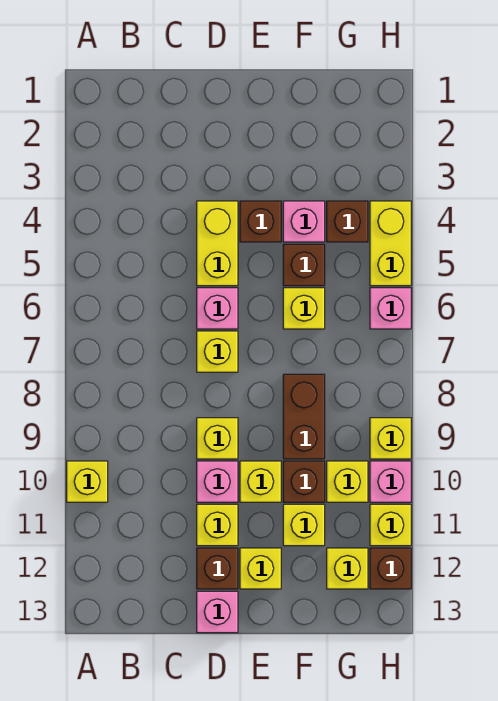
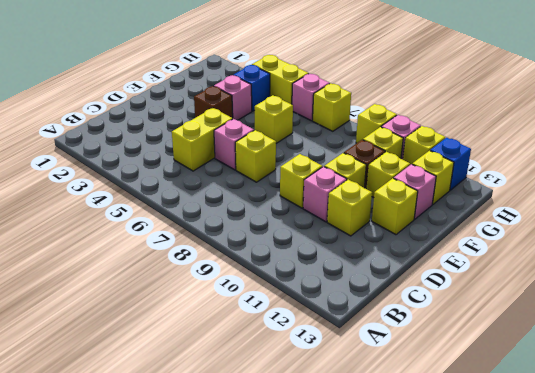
yellow brick A10 level 1 -> yellow brick H7 level 1
yellow brick D4:D5 level 1 -> yellow brick C5:D5 level 1
brown brick D12 level 1 -> none
pink brick D13 level 1 -> pink brick F12 level 1
brown brick F5 level 1 -> none
brown brick F8:F9 level 1 -> none
brown brick G4 level 1 -> blue brick G4 level 1
brown brick H12 level 1 -> blue brick H12 level 1

